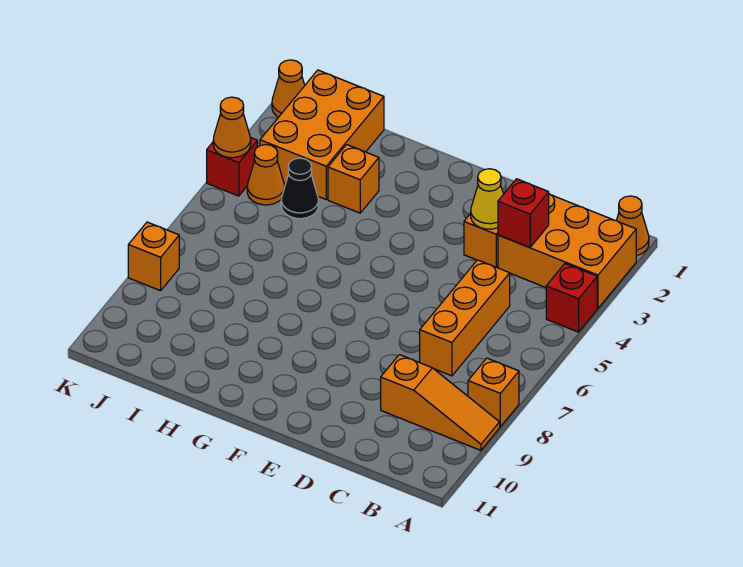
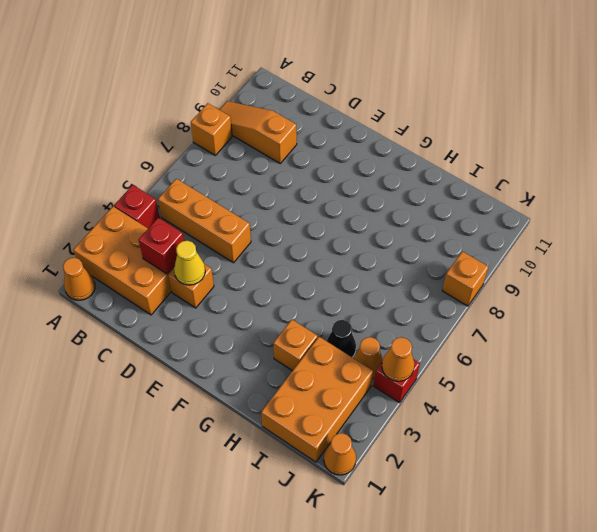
orange brick C5:C7 level 1 -> orange brick B5:D5 level 1

